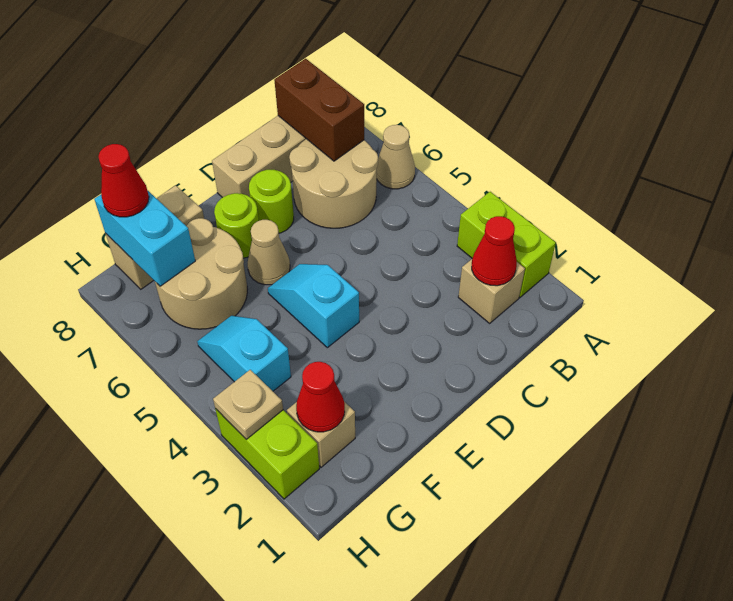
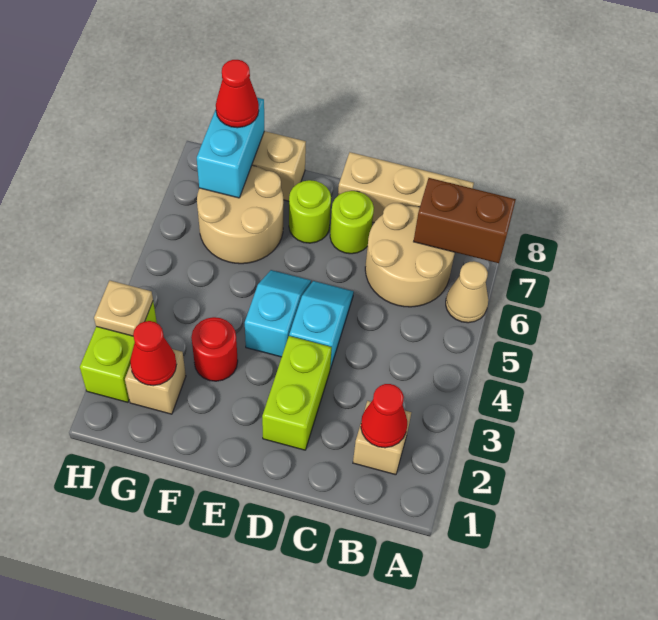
lime brick A2:A3 level 1 -> lime brick D2:D3 level 1
brown brick B7:B8 level 2 -> brown brick A7:B7 level 2
tan cone E6 level 1 -> none
none -> red round brick F3 level 1
cyan slope G4:G5 level 1 top 4 -> cyan slope D4:D5 level 1 top 4

